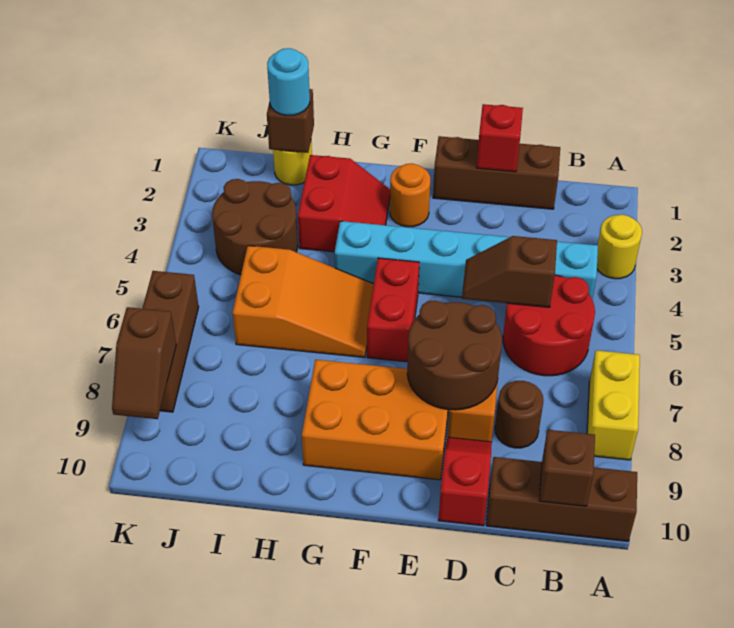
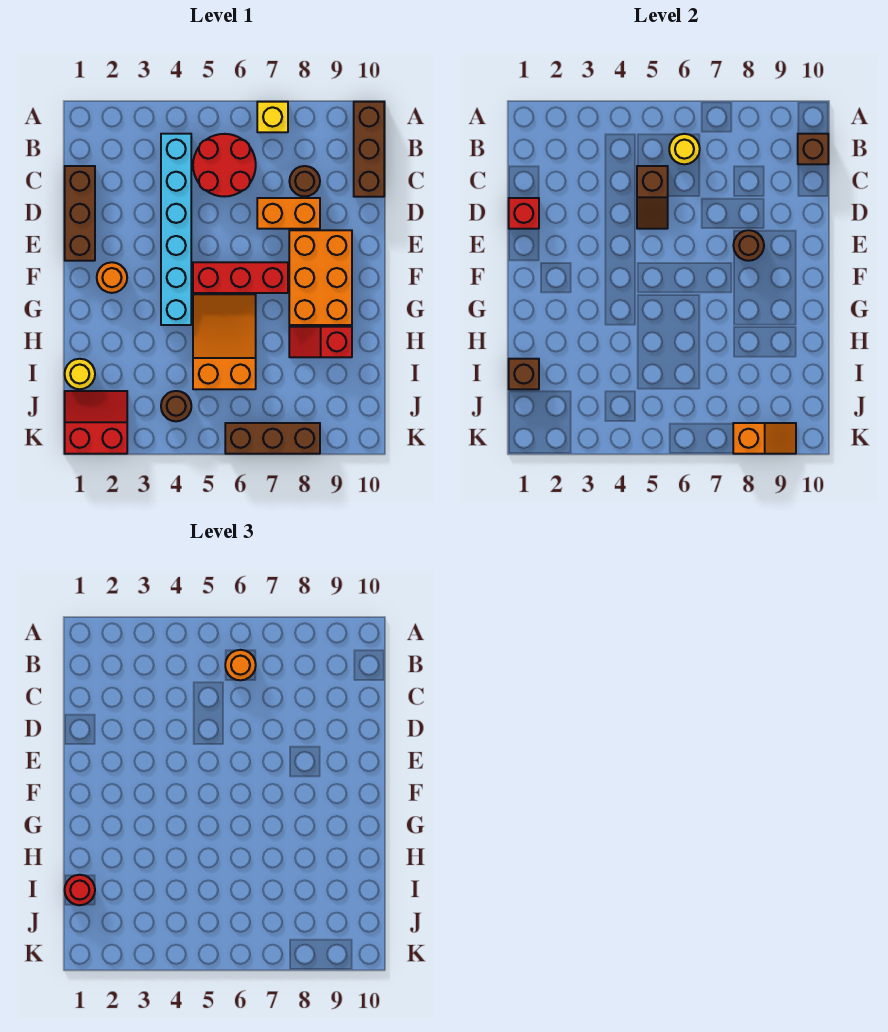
yellow round brick A3 level 1 -> yellow round brick B6 level 2
yellow brick A7:A8 level 1 -> yellow brick A7 level 1
none -> orange round brick B6 level 3
brown round brick D7:E8 level 2 -> brown round brick E8 level 2
red slope D9:D10 level 1 top 10 -> red slope H8:H9 level 1 top 9
red brick F5:F6 level 1 -> red brick F5:F7 level 1
red slope G2:H3 level 1 top H -> red slope J1:K2 level 1 top K
cyan round brick I1 level 3 -> red round brick I1 level 3
brown round brick I3:J4 level 1 -> brown round brick J4 level 1
brown slope K8:K9 level 2 top 8 -> orange slope K8:K9 level 2 top 8

